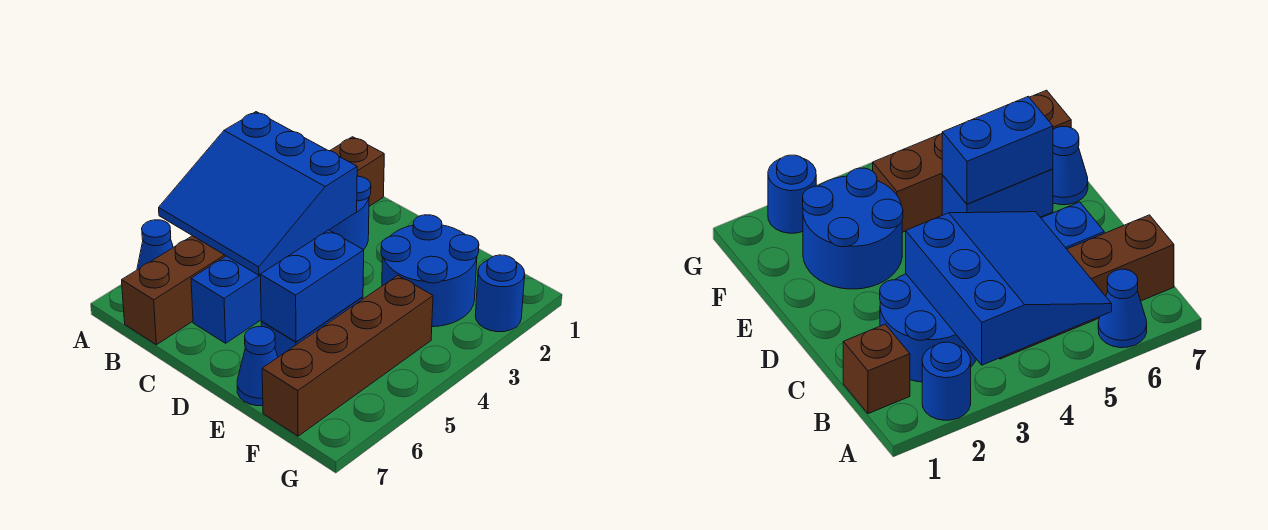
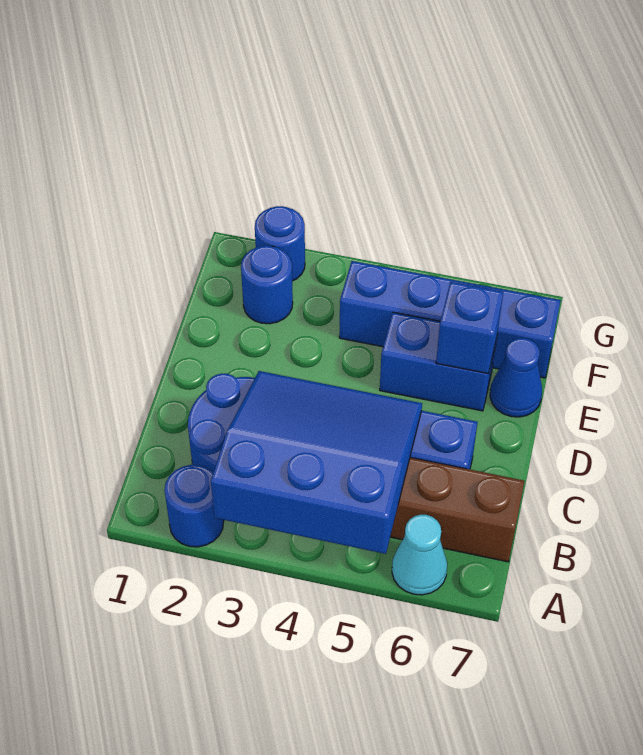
blue slope A3:C5 level 2 top 3 -> blue slope A3:C5 level 2 top A
blue cone A6 level 1 -> cyan cone A6 level 1
brown brick B1 level 1 -> none
blue round brick E2:F3 level 1 -> blue round brick F2 level 1
blue brick E5:E6 level 2 -> blue brick E6 level 2
brown brick F4:F7 level 1 -> blue brick F4:F7 level 1

